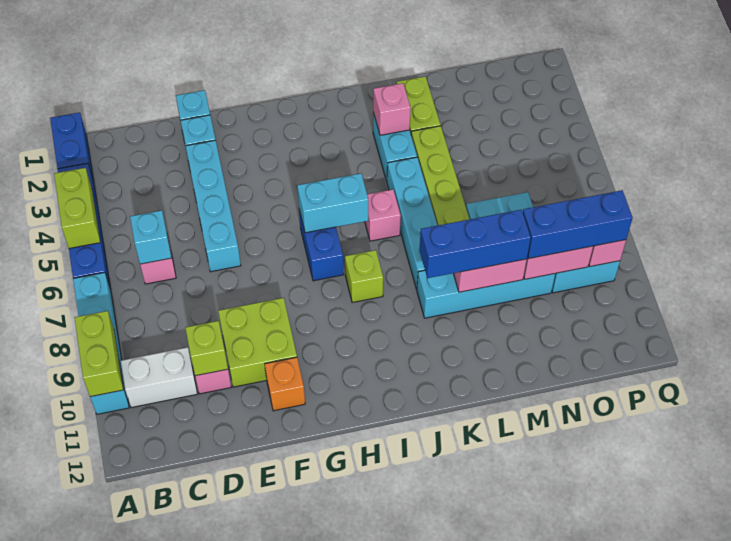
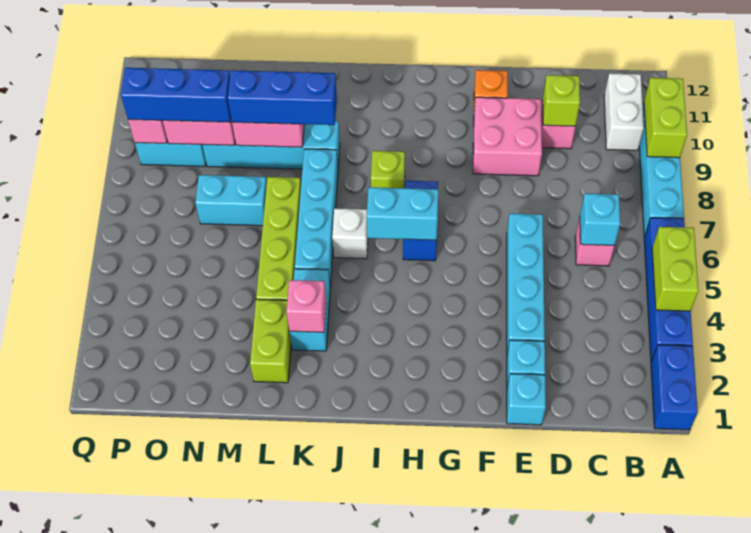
white brick B10:C10 level 1 -> white brick B10:B11 level 1
lime brick E9:F10 level 1 -> pink brick E9:F10 level 1
pink brick J6 level 1 -> white brick J6 level 1

